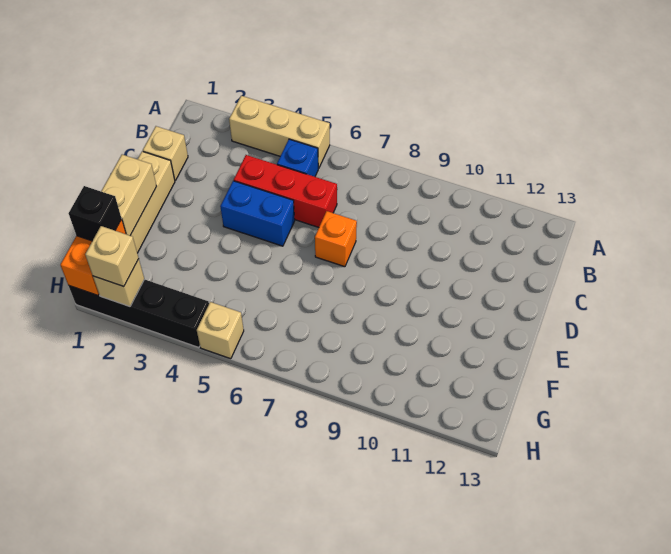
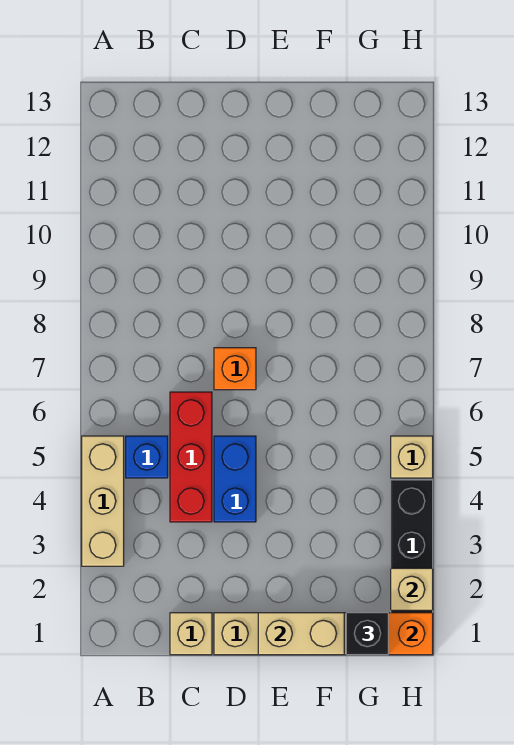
tan brick H2 level 3 -> none

